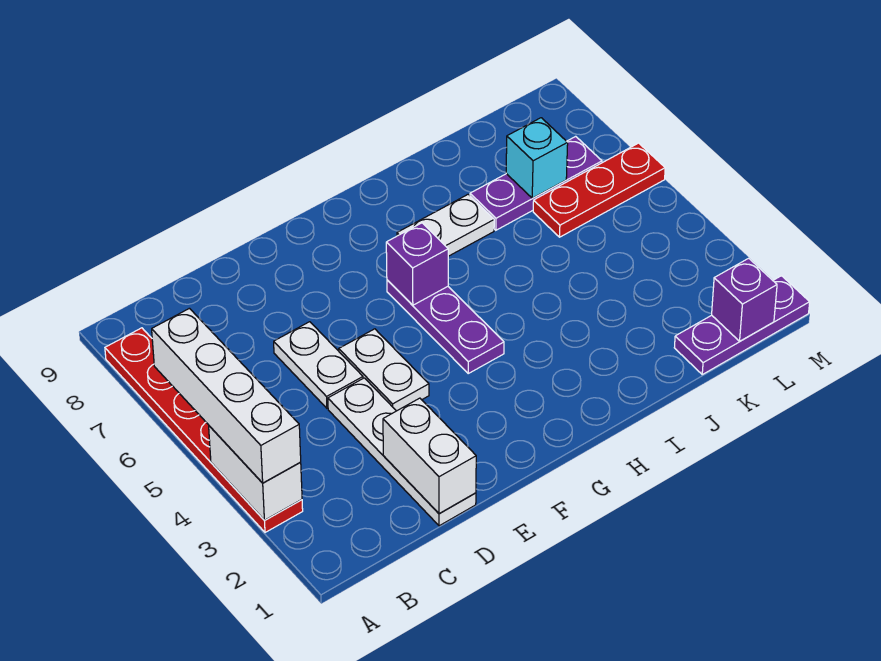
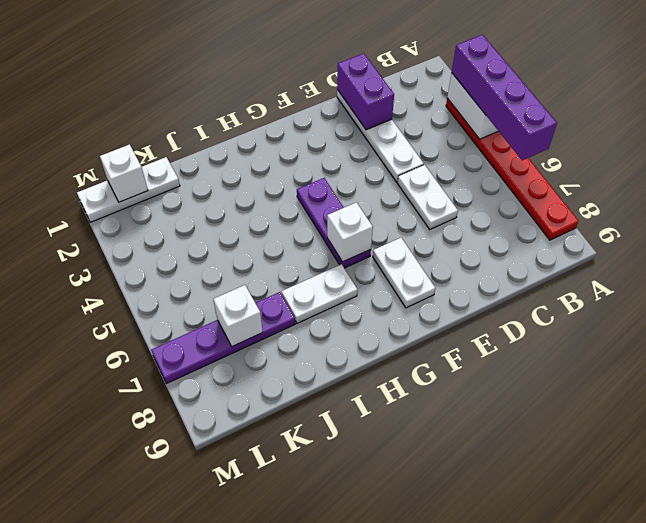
white brick A3:A6 level 3 -> purple brick A3:A6 level 3
white brick D1:D2 level 2 -> purple brick D1:D2 level 2
white plate E4:E5 level 1 -> white plate F7:F8 level 1
purple brick G6 level 2 -> white brick G6 level 2
purple plate J7:L7 level 1 -> purple plate J7:M7 level 1
purple plate K1:M1 level 1 -> white plate K1:M1 level 1
red plate K6:M6 level 1 -> none
cyan brick K7 level 2 -> white brick K7 level 2
purple brick L1 level 2 -> white brick L1 level 2

